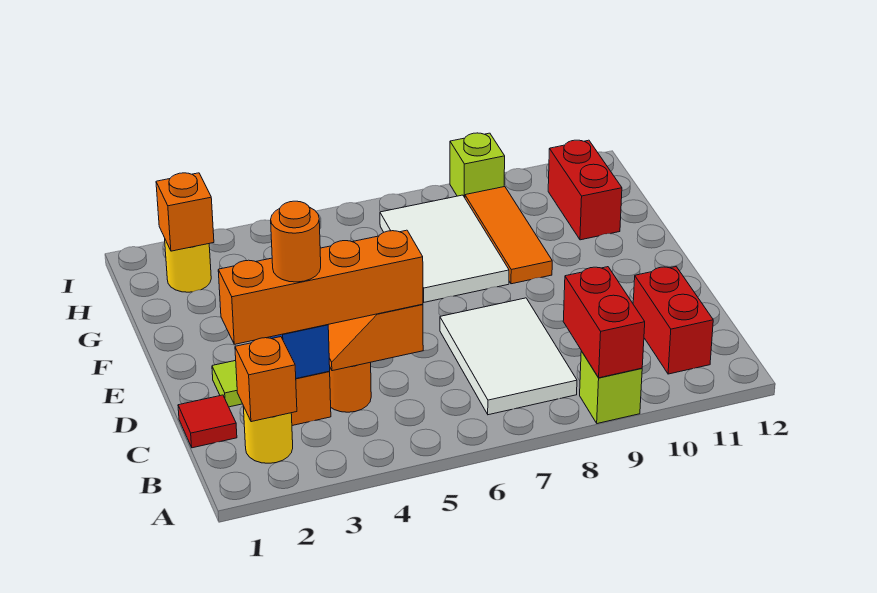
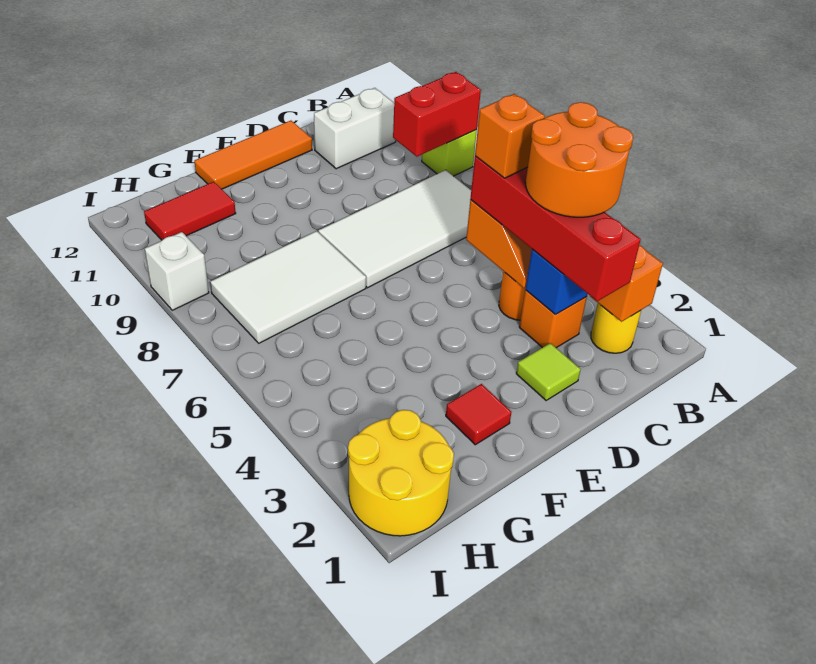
white tile B7:D8 level 1 -> white tile B7:E8 level 1
red brick B11:C11 level 1 -> white brick B11:C11 level 1
red tile C1 level 1 -> red tile F2 level 1
orange brick C2:C5 level 3 -> red brick C2:C5 level 3
orange round brick C3 level 4 -> orange round brick B3:C4 level 4
orange tile F9:H9 level 1 -> orange tile D12:F12 level 1
red brick G11:H11 level 1 -> red tile G11:H11 level 1
yellow round brick H2 level 1 -> yellow round brick H1:I2 level 1
orange brick H2 level 2 -> orange brick C5 level 4
lime brick I9 level 1 -> white brick I9 level 1

